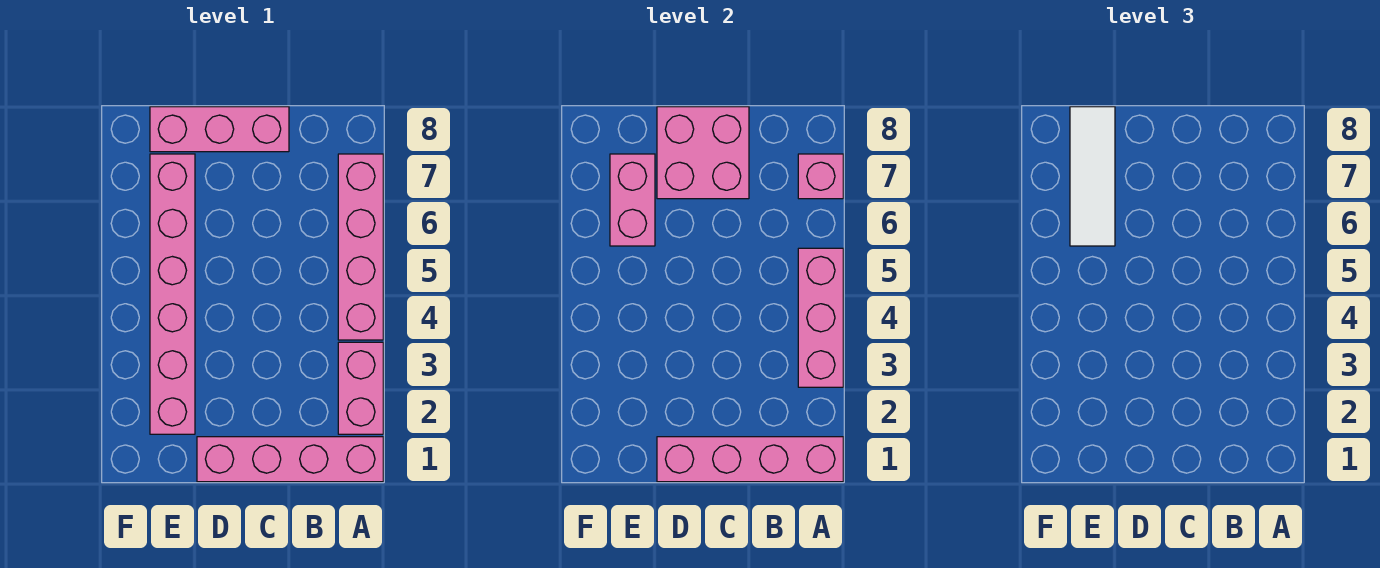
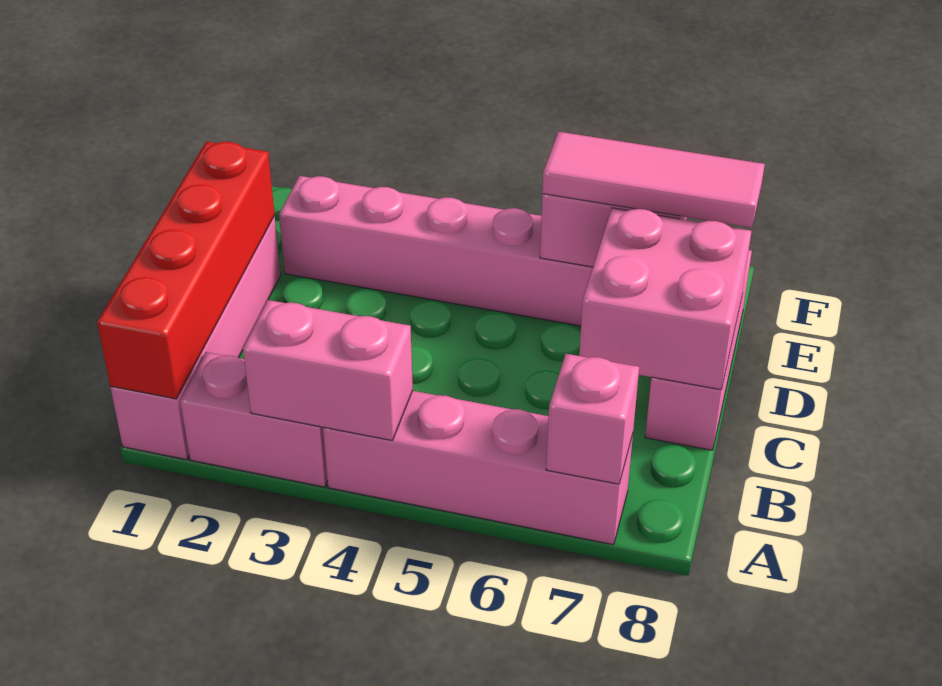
pink brick A1:D1 level 2 -> red brick A1:D1 level 2
pink brick A3:A5 level 2 -> pink brick A3:A4 level 2
white tile E6:E8 level 3 -> pink tile E6:E8 level 3

